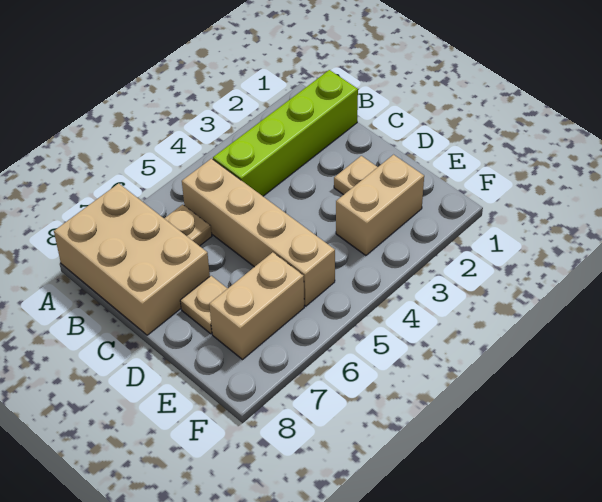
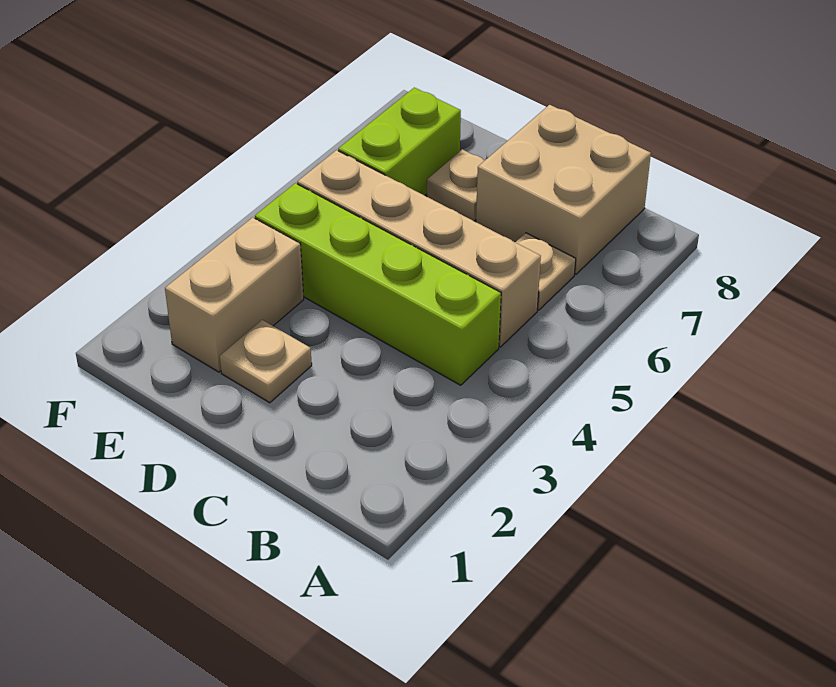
tan brick A7:C8 level 1 -> tan brick B7:C8 level 1
lime brick B1:B4 level 1 -> lime brick B4:E4 level 1
tan brick E6:E7 level 1 -> lime brick E6:E7 level 1

